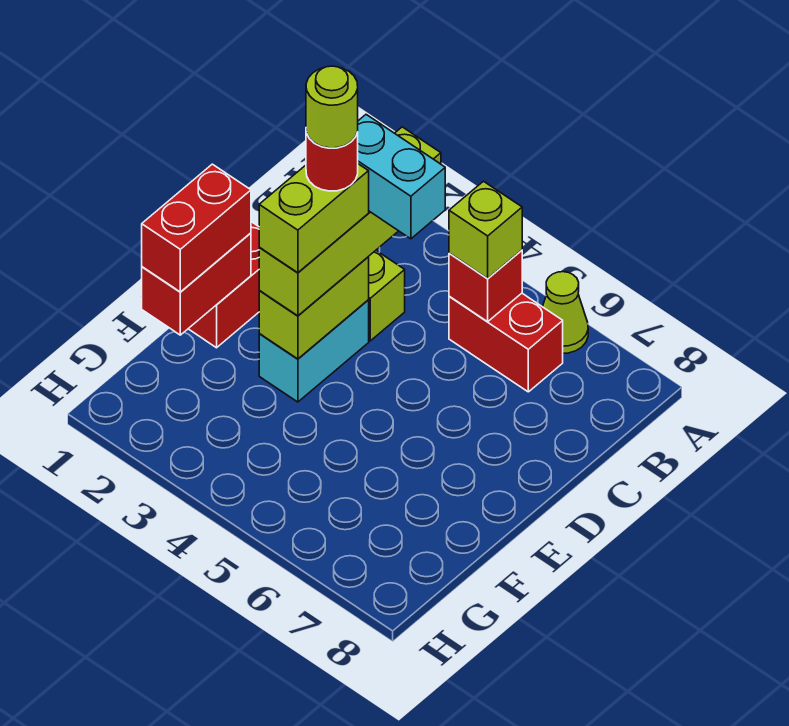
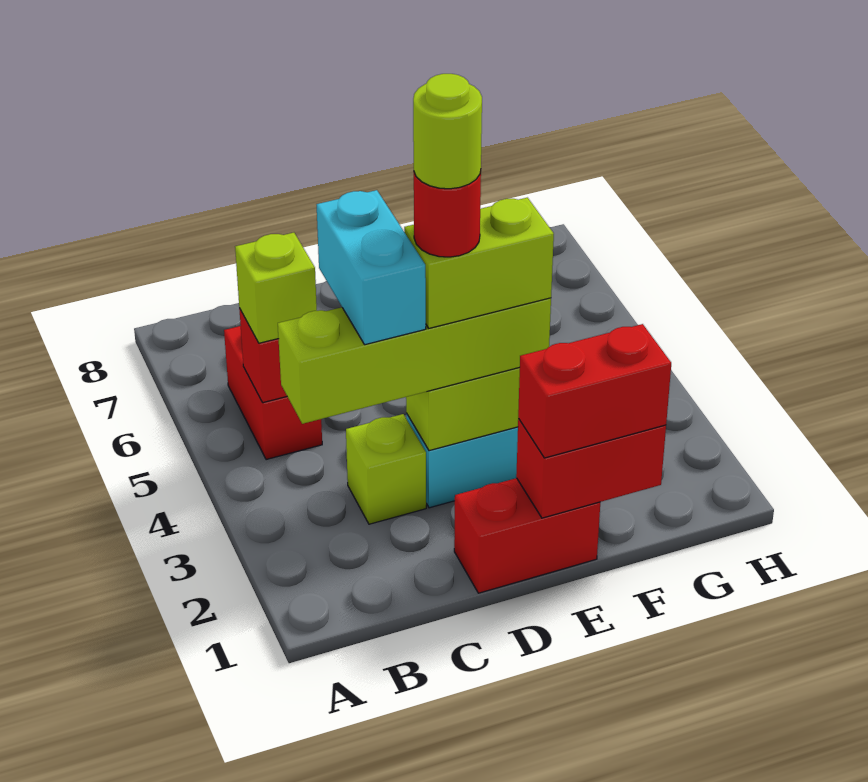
lime cone A6 level 1 -> none

